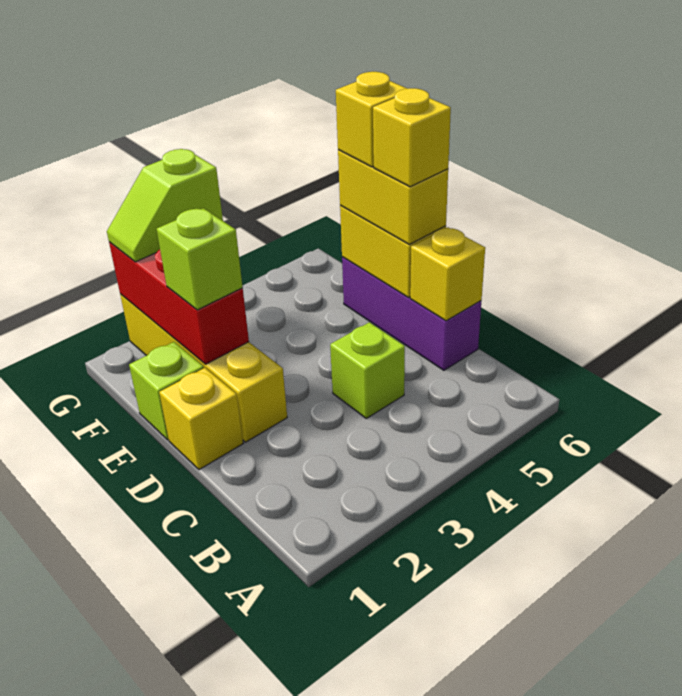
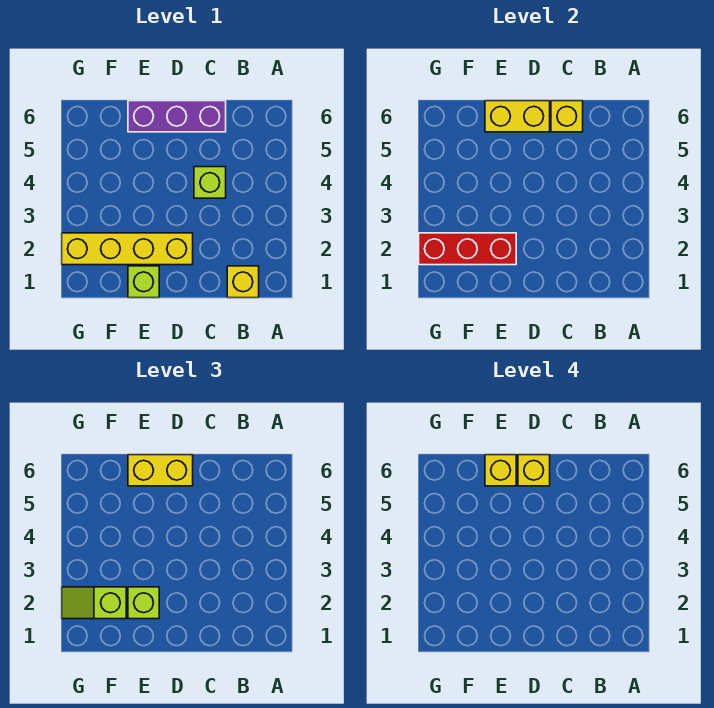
yellow brick D1 level 1 -> yellow brick B1 level 1
lime slope G2:G3 level 3 top 3 -> lime slope F2:G2 level 3 top F

